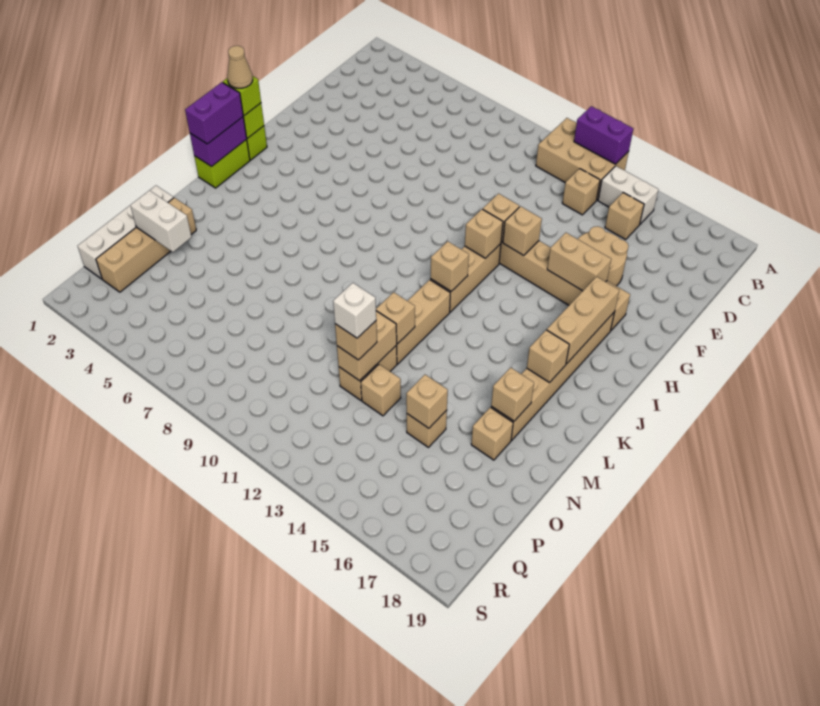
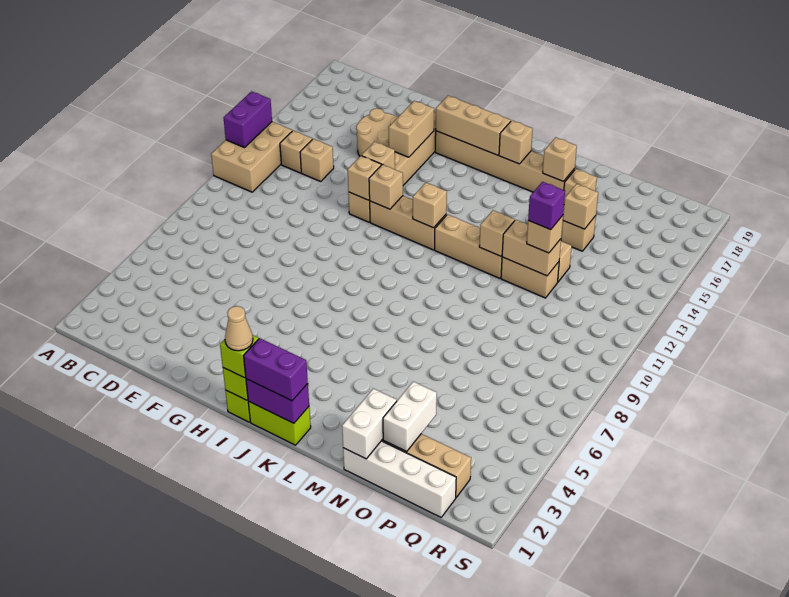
white brick B14:B15 level 1 -> white brick N1:N2 level 2
tan brick C15 level 1 -> tan brick D13 level 1
white brick O12 level 4 -> purple brick O12 level 4

